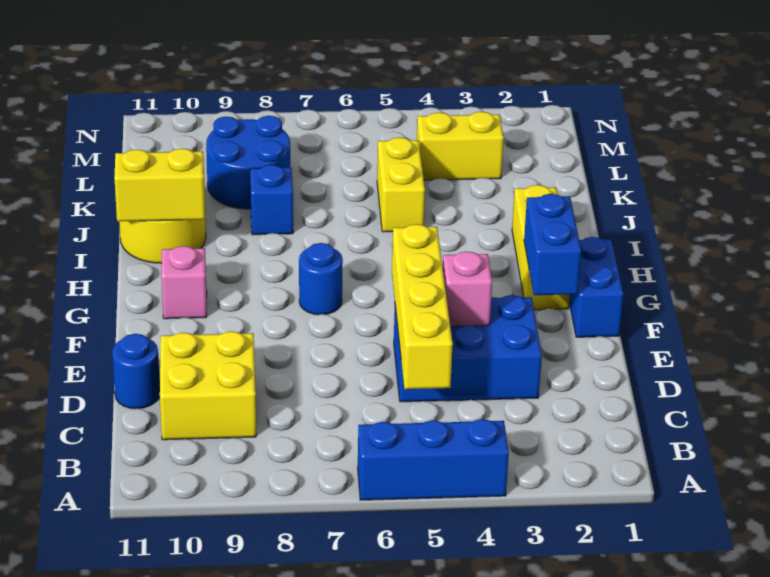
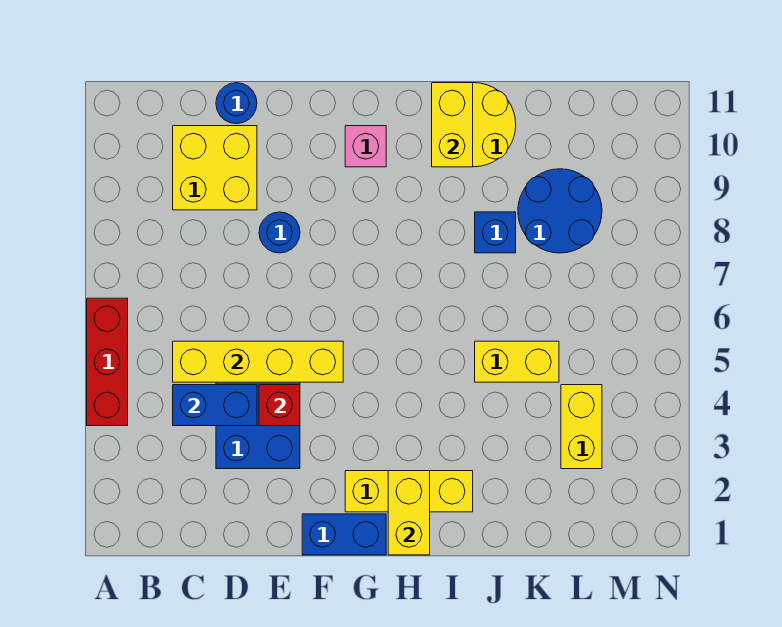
blue brick A4:A6 level 1 -> red brick A4:A6 level 1
pink brick E4 level 2 -> red brick E4 level 2
blue brick F2:G2 level 2 -> blue brick C4:D4 level 2
blue round brick G7 level 1 -> blue round brick E8 level 1
none -> yellow brick H1:H2 level 2

